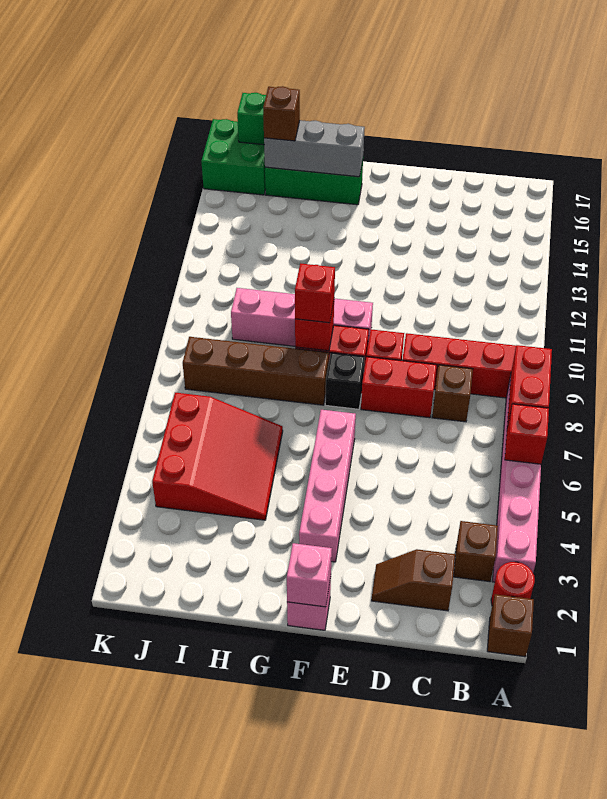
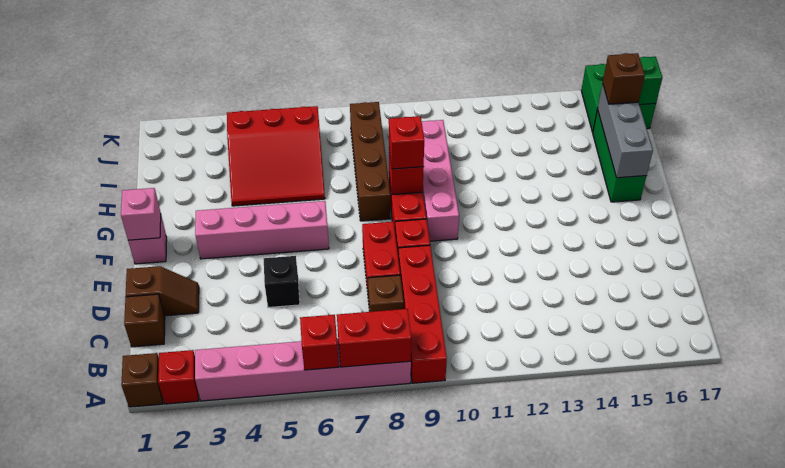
red round brick A2 level 1 -> red brick A2 level 1
brown brick B3 level 1 -> brown brick C1 level 1
brown slope C2:D2 level 1 top C -> brown slope D1:D2 level 1 top 1
black brick F8 level 1 -> black brick D5 level 1

